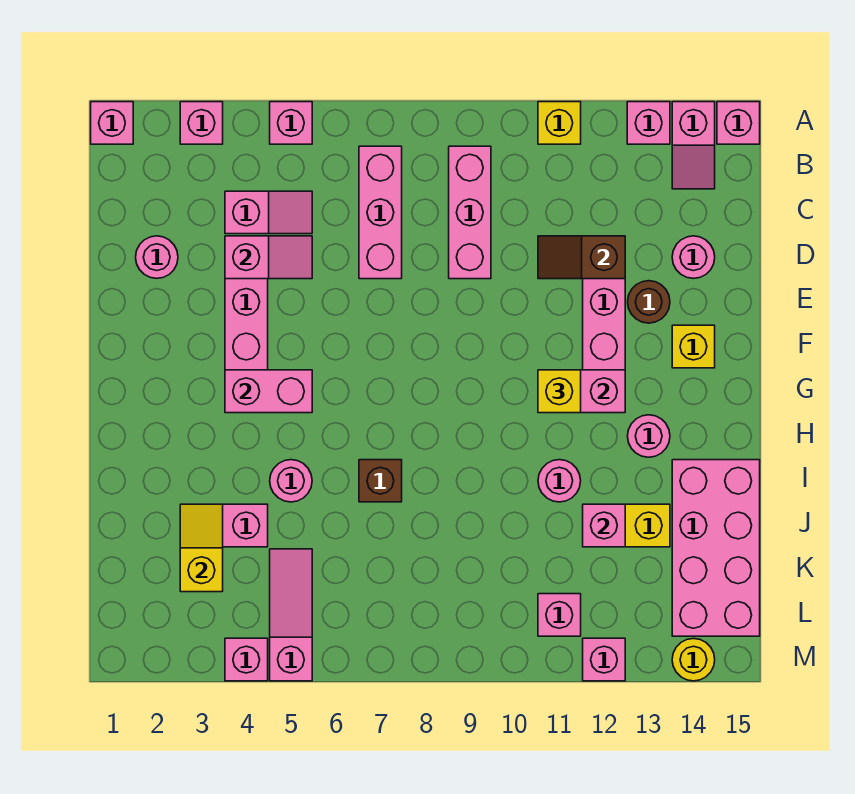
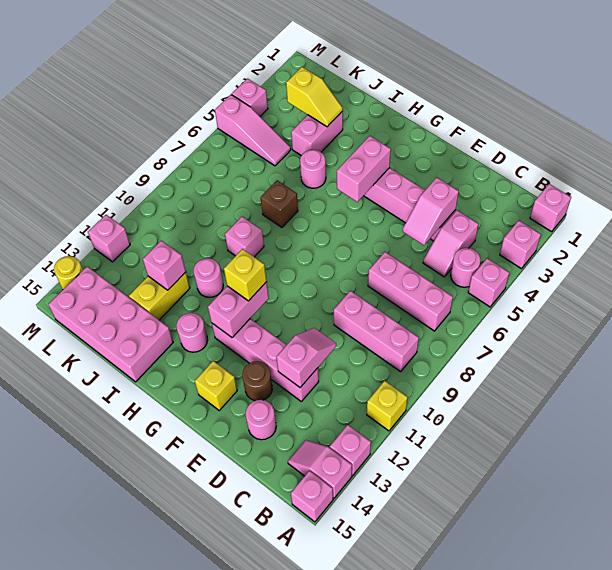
pink round brick D2 level 1 -> pink round brick B5 level 1
brown slope D11:D12 level 2 top 12 -> pink slope D11:D12 level 2 top 12
pink brick L11 level 1 -> pink brick I9 level 1

